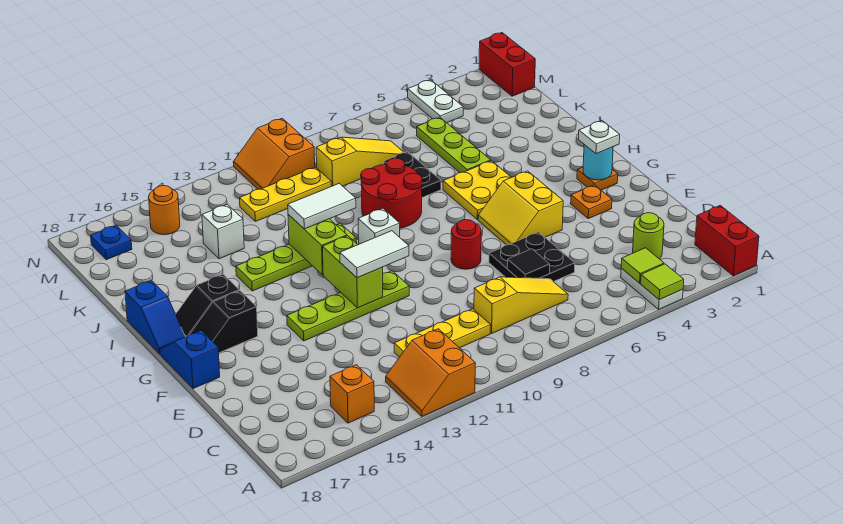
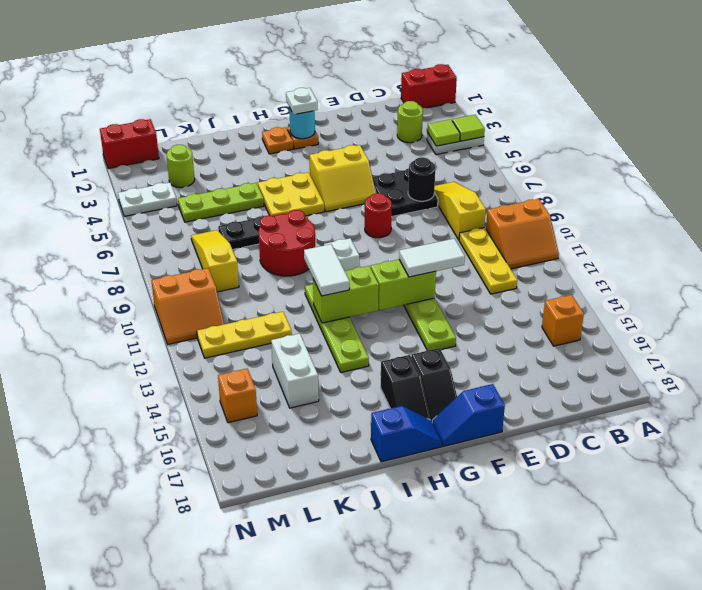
orange slope A12:B13 level 1 top 12 -> orange slope A10:B11 level 1 top 10
black tile D7 level 2 -> black round brick D7 level 2
orange plate F3 level 1 -> orange plate H2 level 1
white tile F11:F12 level 3 -> white tile E12:F12 level 3
white brick K14 level 1 -> white brick K14:K15 level 1
none -> lime round brick L3 level 1
yellow plate L10:L12 level 1 -> yellow plate K12:M12 level 1
orange round brick M15 level 1 -> orange brick M15 level 1
blue plate M17 level 1 -> none

